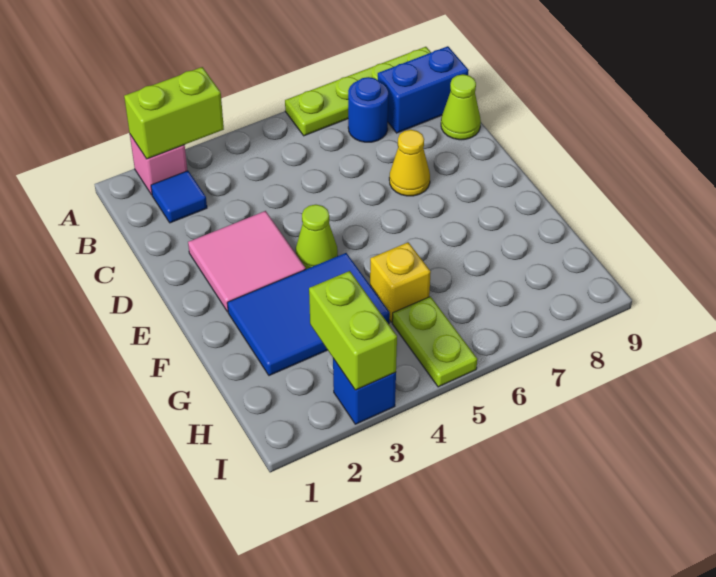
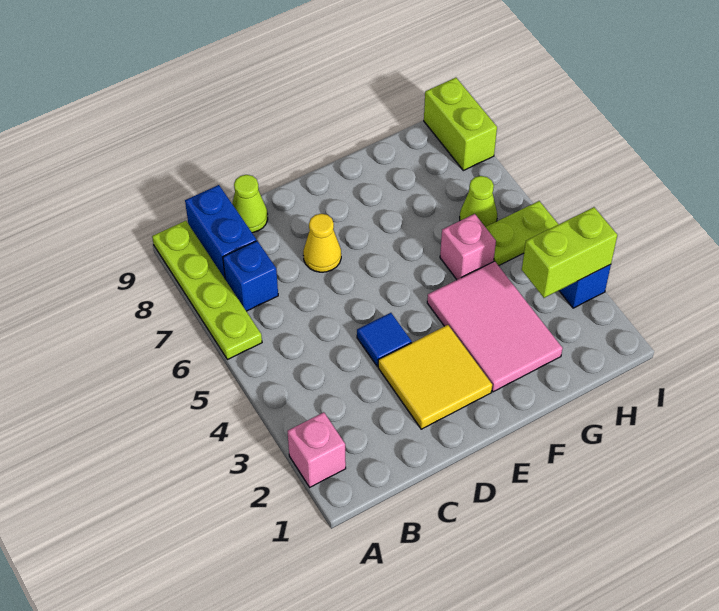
lime brick A2:A3 level 2 -> lime brick I8:I9 level 1
blue tile B2 level 1 -> blue tile D4 level 1
blue round brick B7 level 1 -> blue brick B7 level 1
pink tile D2:E3 level 1 -> yellow tile D2:E3 level 1
lime cone E4 level 1 -> lime cone H6 level 1
blue tile F2:G4 level 1 -> pink tile F2:G4 level 1
yellow brick G5 level 1 -> pink brick G5 level 1

